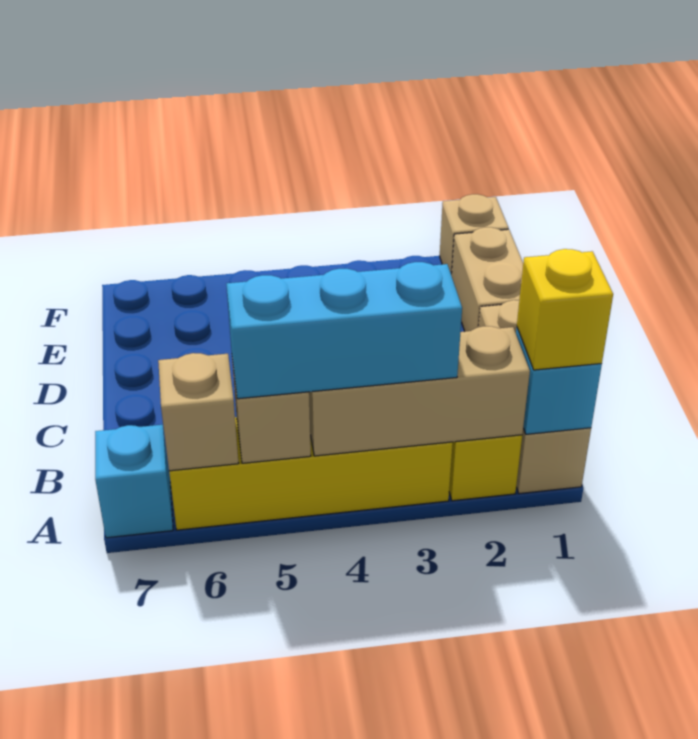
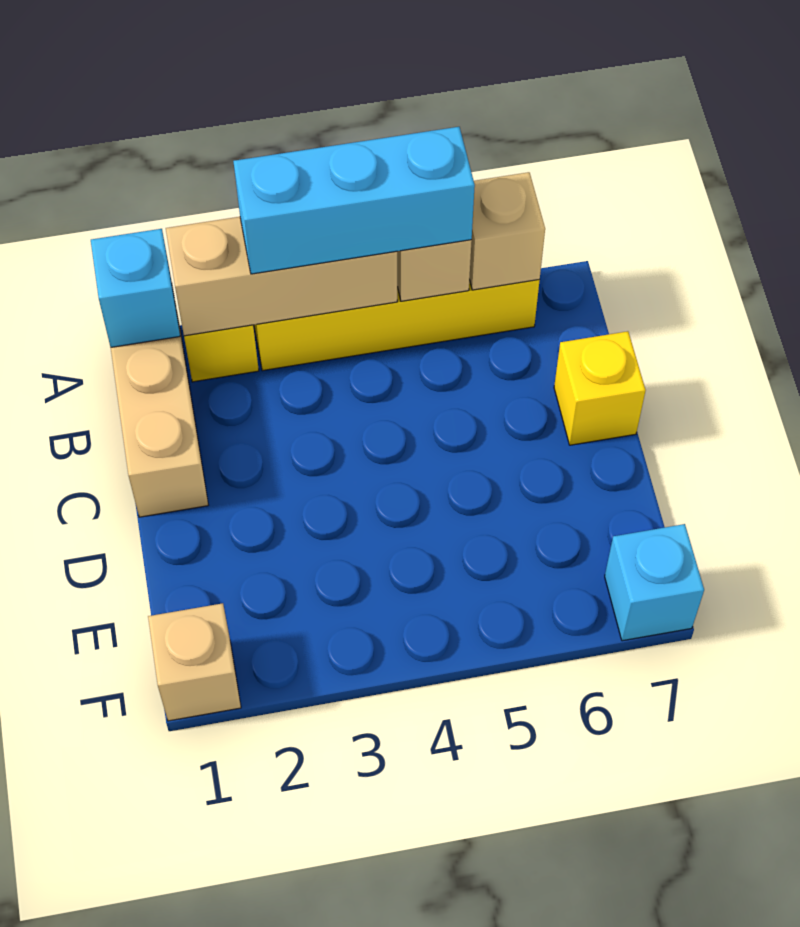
yellow brick A1 level 3 -> yellow brick C7 level 1
cyan brick A7 level 1 -> cyan brick F7 level 1
tan brick D1:E1 level 1 -> none

